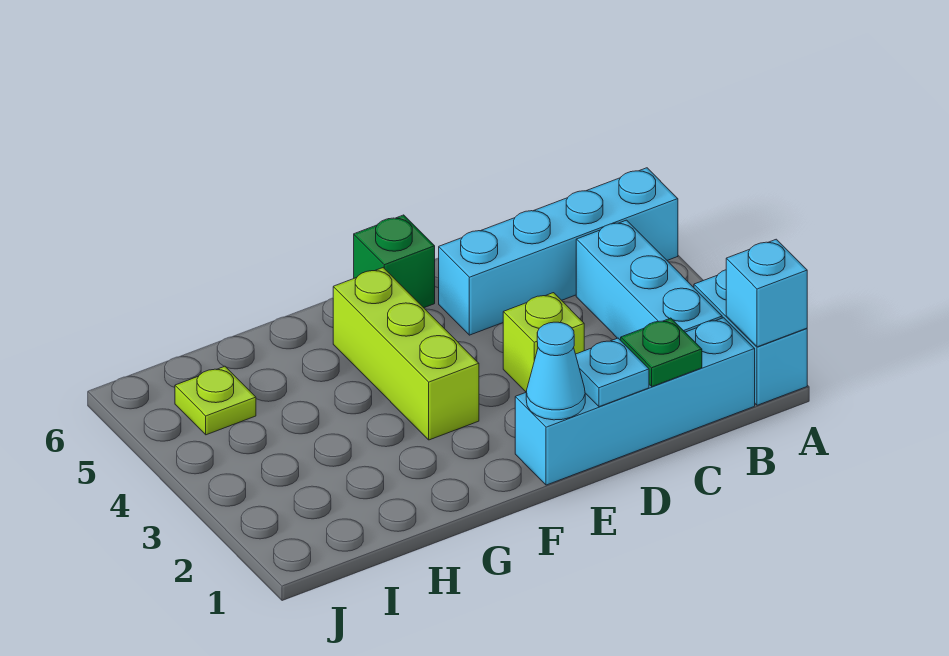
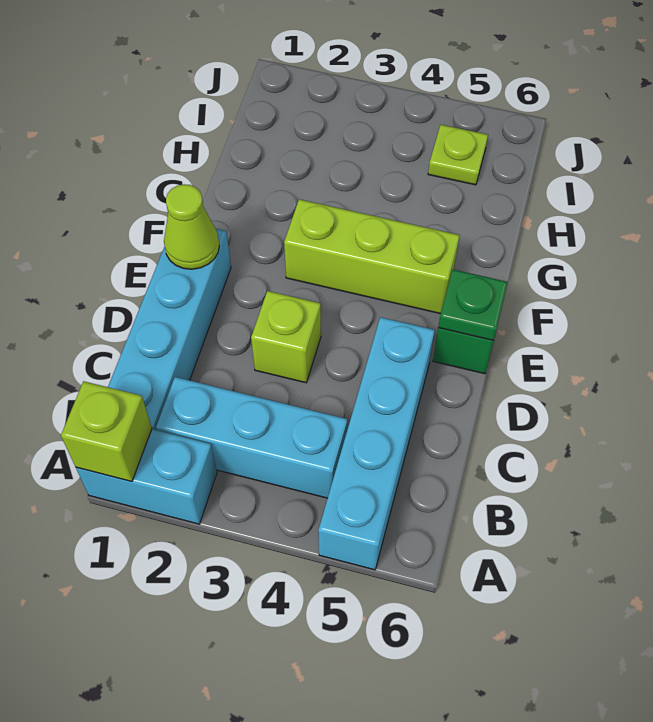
cyan brick A1 level 2 -> lime brick A1 level 2
green plate C1 level 2 -> green plate E6 level 2
cyan plate D1 level 2 -> none
cyan cone E1 level 2 -> lime cone E1 level 2

